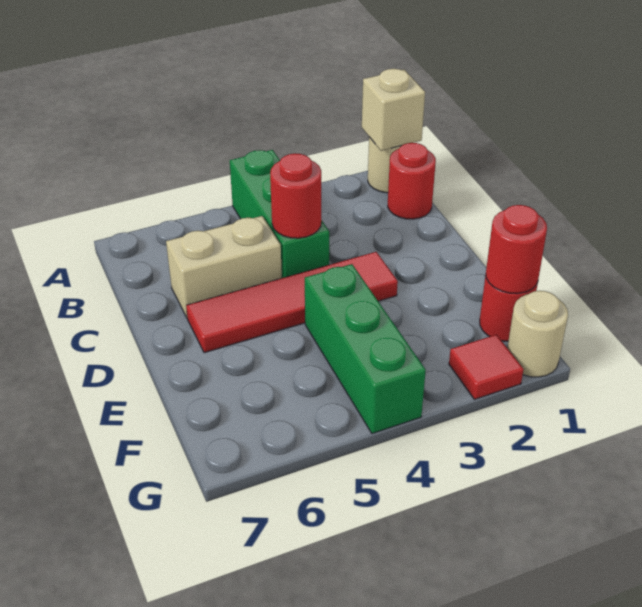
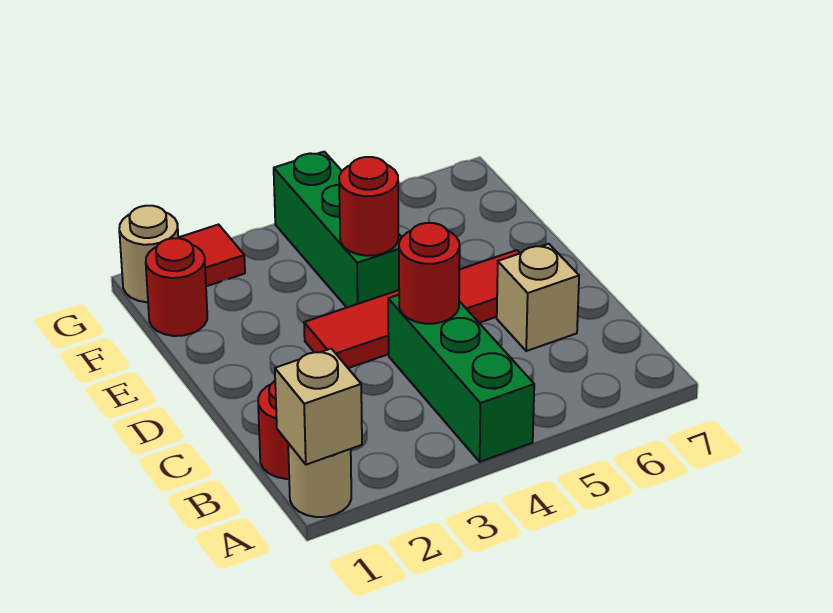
tan brick C5:C6 level 1 -> tan brick C6 level 1
red round brick F1 level 2 -> red round brick E4 level 2

